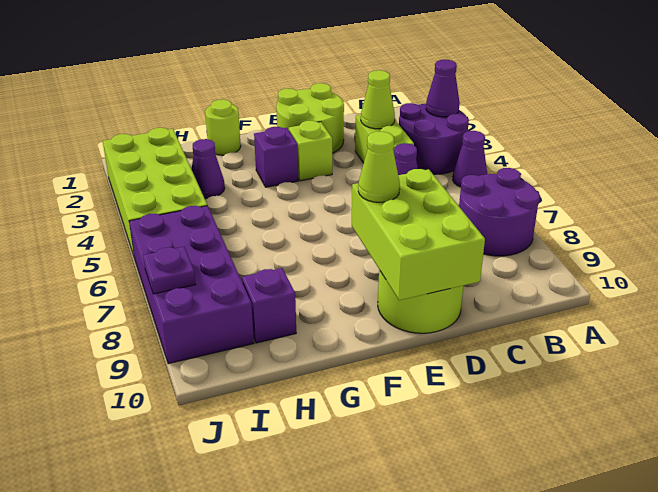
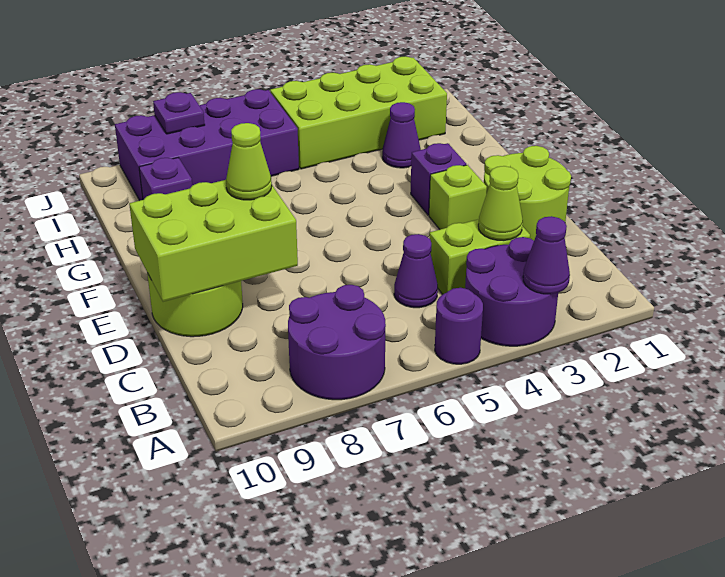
purple cone A5 level 1 -> purple round brick A5 level 1
lime round brick G1 level 1 -> none

